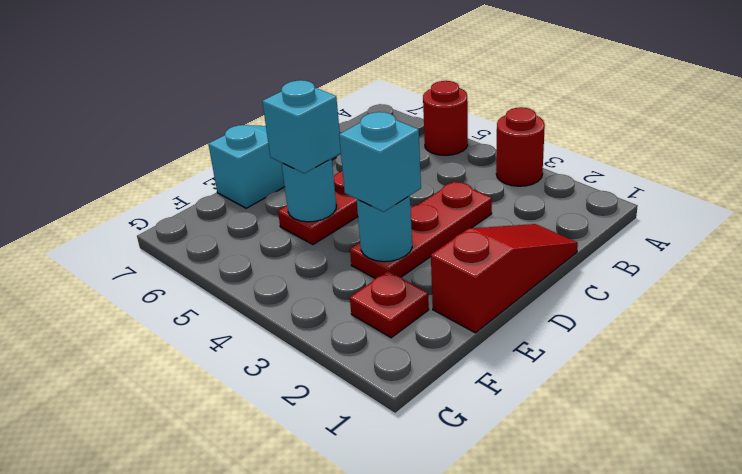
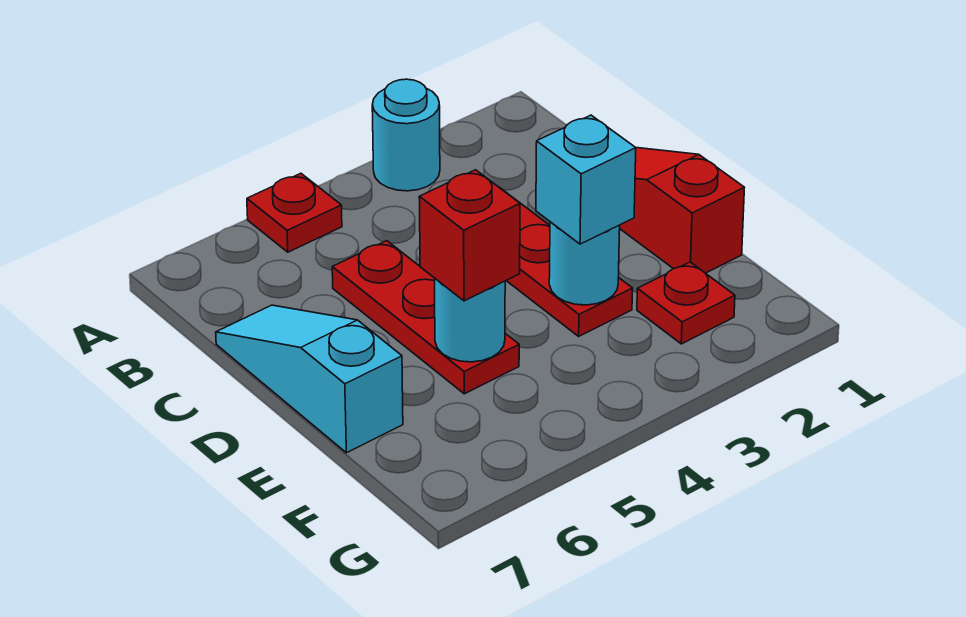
red round brick A3 level 1 -> cyan round brick A3 level 1
red round brick A5 level 1 -> red plate A5 level 1
cyan brick E5 level 3 -> red brick E5 level 3

